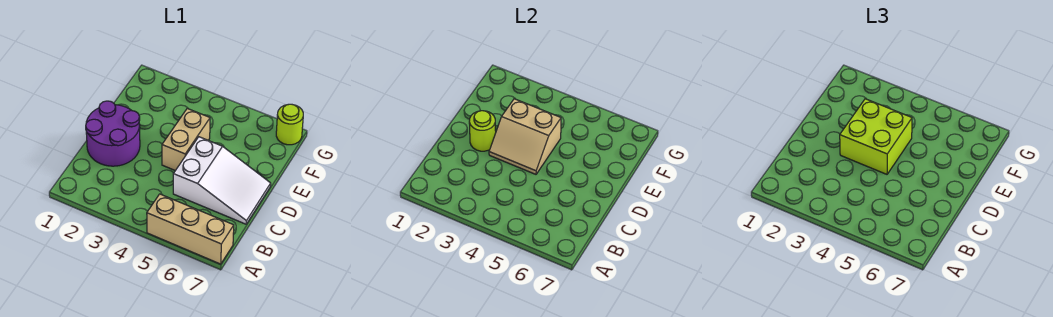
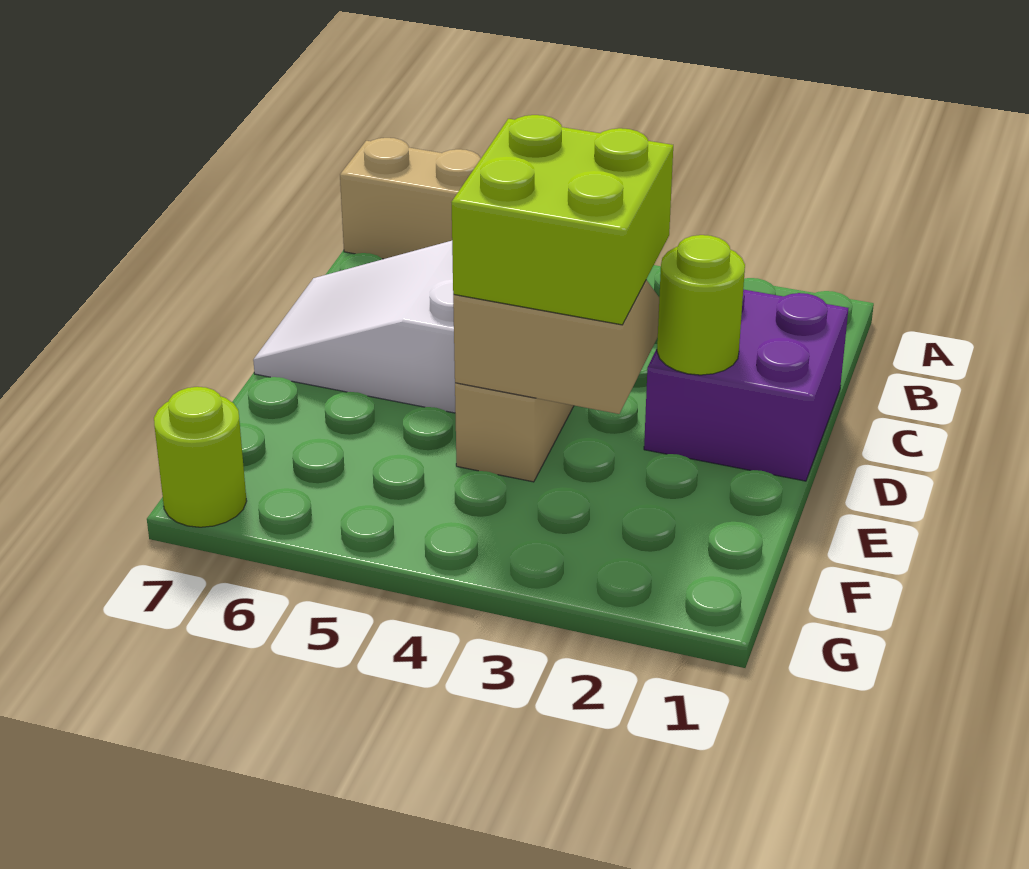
purple round brick C1:D2 level 1 -> purple brick C1:D2 level 1

